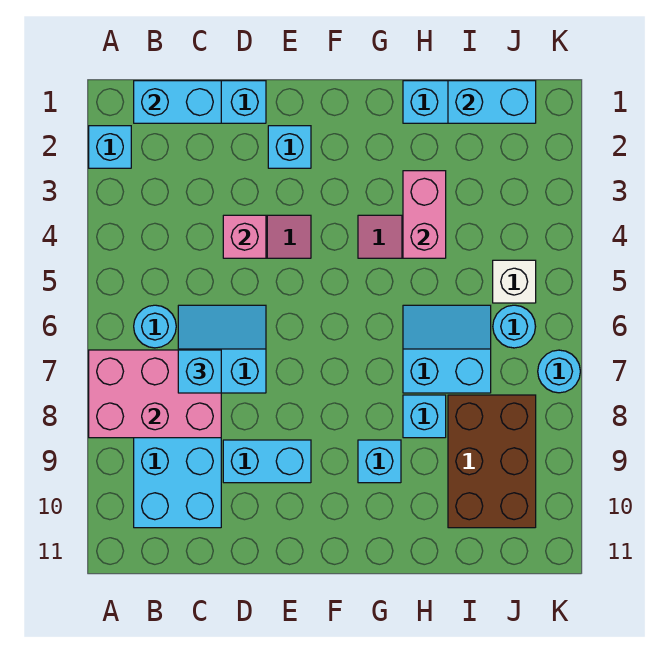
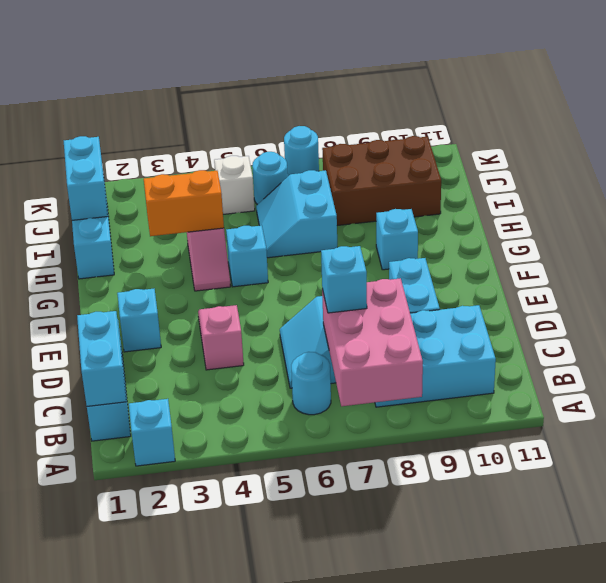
pink brick D4 level 2 -> none
pink brick H3:H4 level 2 -> orange brick H3:H4 level 2
cyan brick H8 level 1 -> cyan brick G5 level 1

